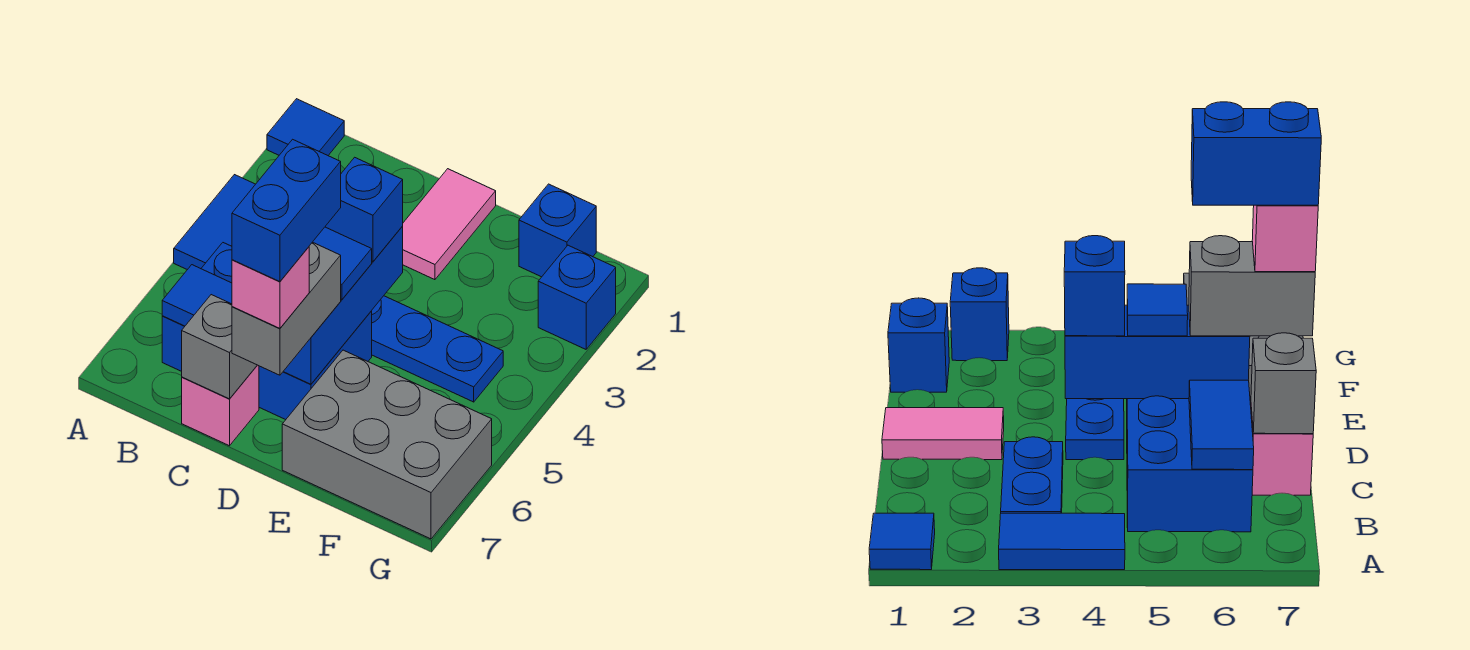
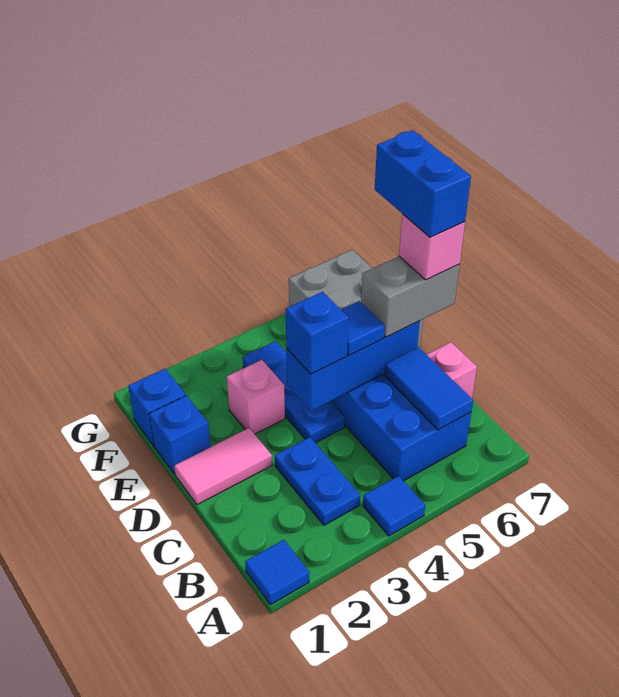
blue tile A3:A4 level 1 -> blue tile A4 level 1
grey brick C7 level 2 -> none
blue brick D6:D7 level 5 -> blue brick D7:E7 level 5
none -> pink brick E3 level 1
blue brick G2 level 1 -> blue brick E1 level 1

